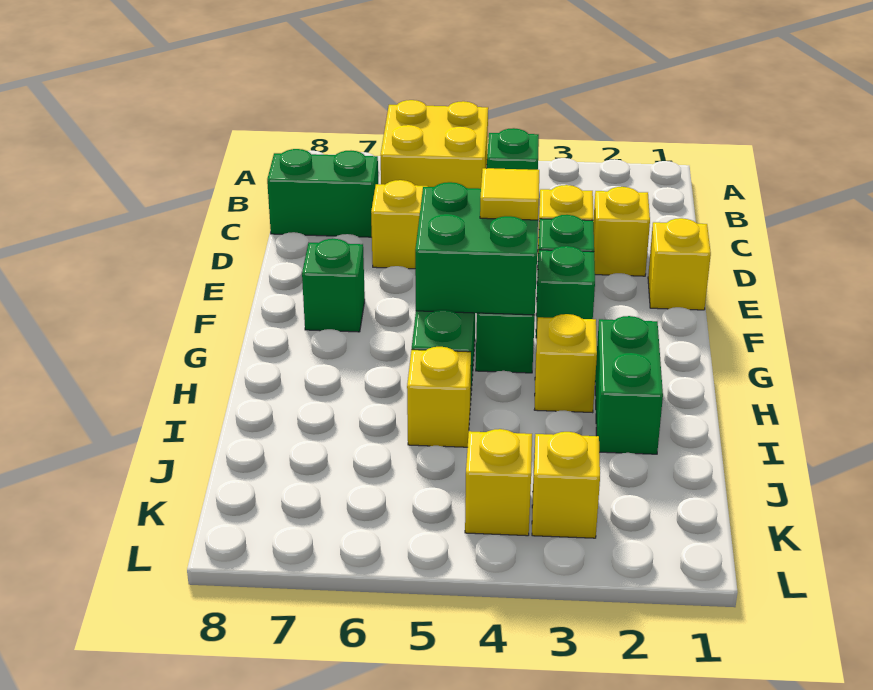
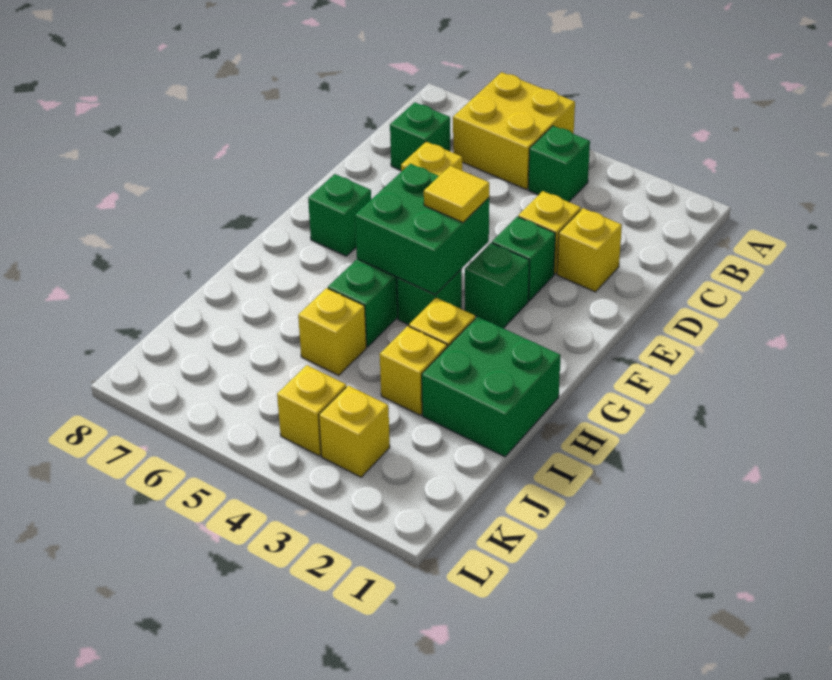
green brick C7:C8 level 1 -> green brick C7 level 1
yellow brick E1 level 1 -> yellow brick I3 level 1
green brick H2:I2 level 1 -> green brick H1:I2 level 1

